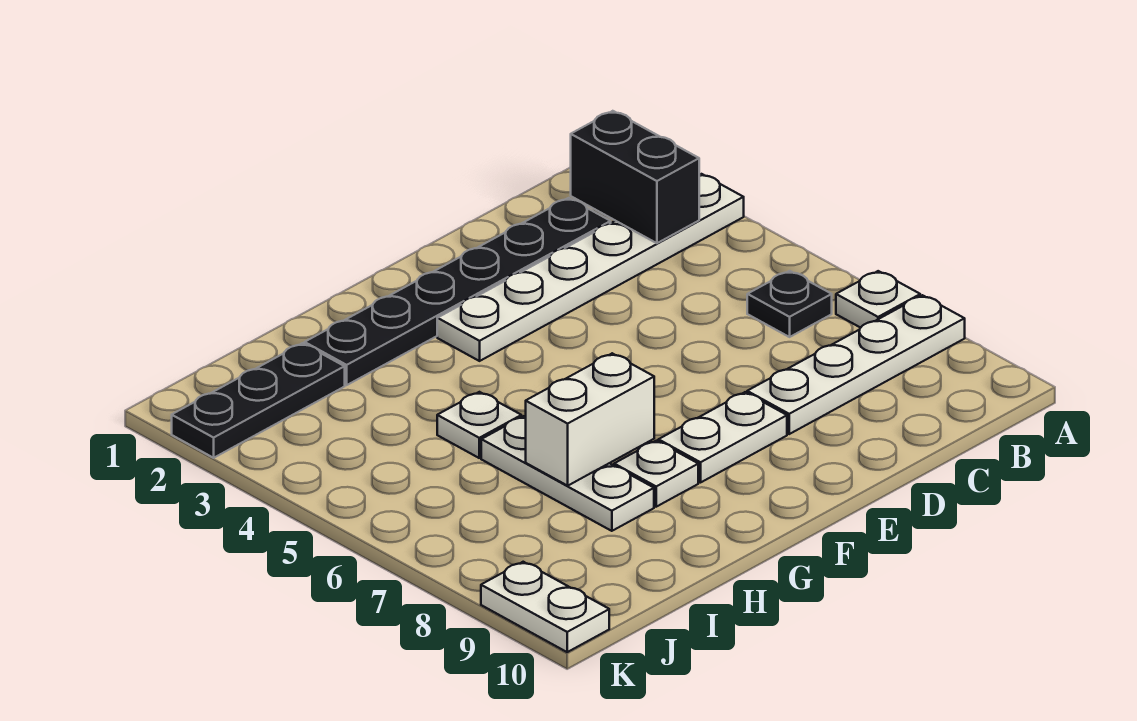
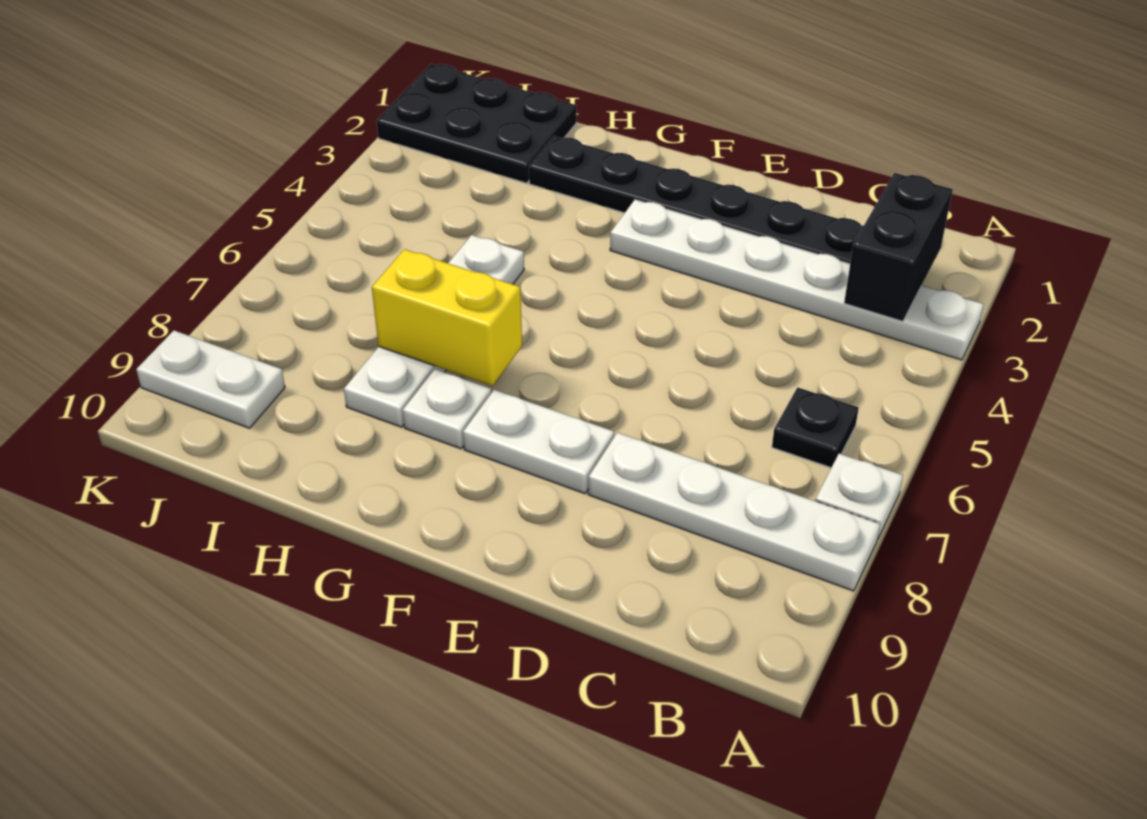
white brick G7:H7 level 2 -> yellow brick G7:H7 level 2
black plate I2:K2 level 1 -> black plate I1:K2 level 1
white plate K9:K10 level 1 -> white plate J9:K9 level 1

